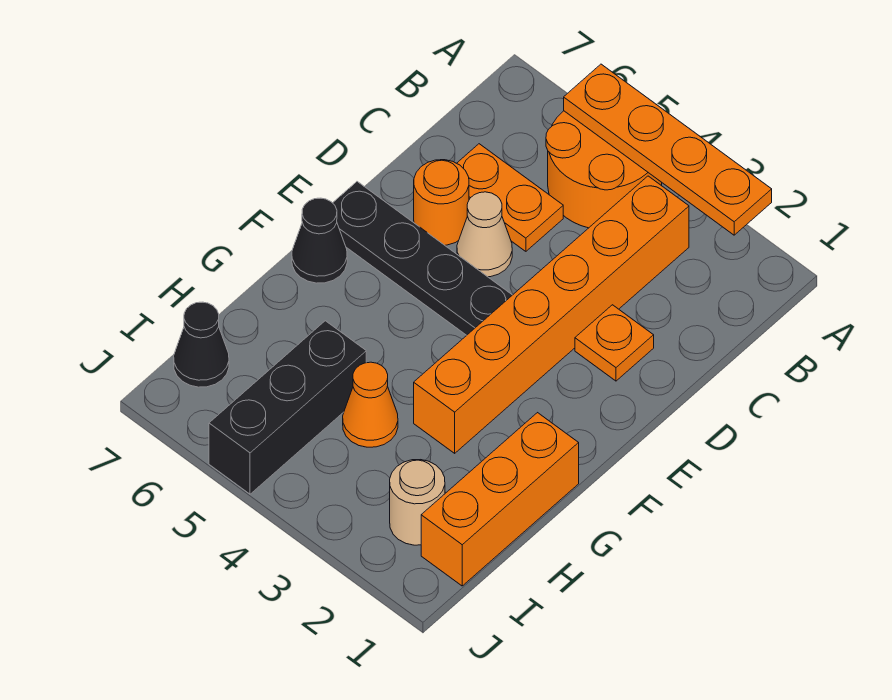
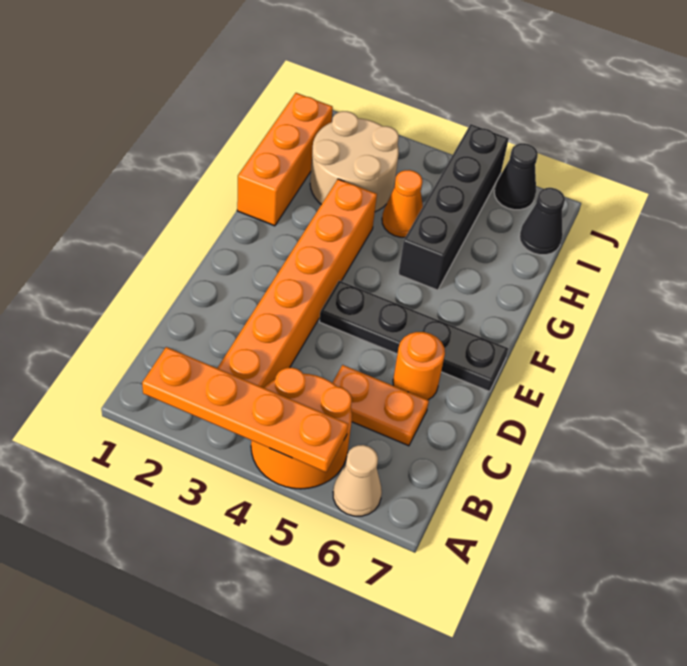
orange plate D2 level 1 -> none
tan cone D5 level 1 -> tan cone A6 level 1
black cone F7 level 1 -> black cone J6 level 1
black brick H5:J5 level 1 -> black brick G5:J5 level 1
tan round brick I2 level 1 -> tan round brick H2:I3 level 1

